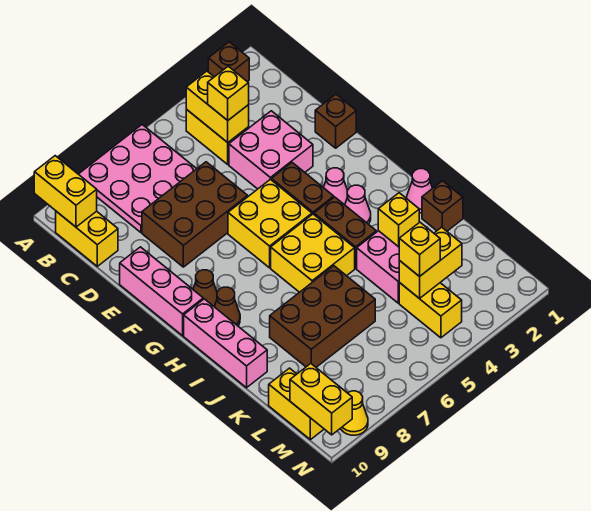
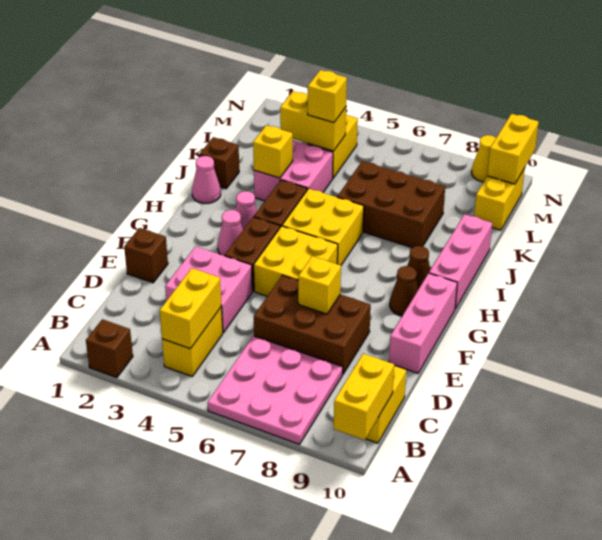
yellow brick C4 level 3 -> yellow brick E7 level 2

